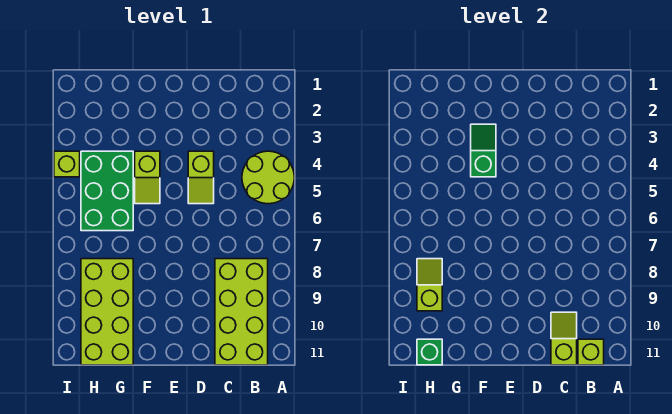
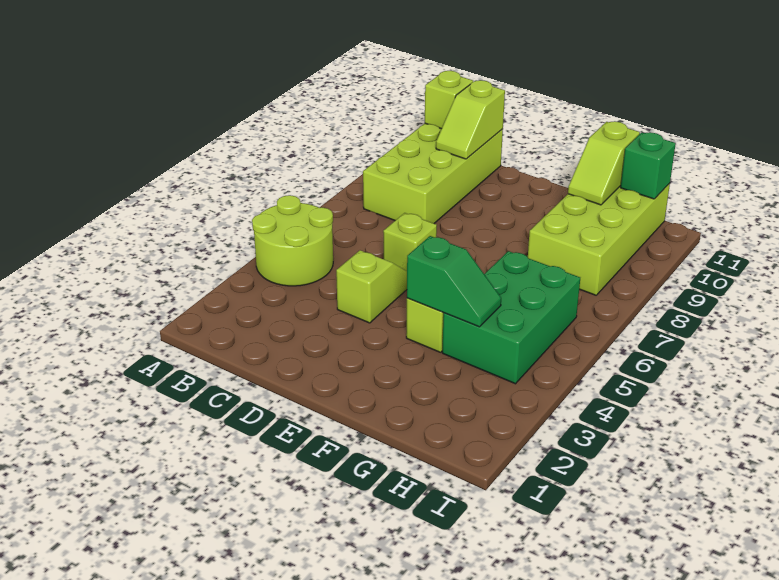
green slope F3:F4 level 2 top 4 -> green slope F4:G4 level 2 top F
lime slope H8:H9 level 2 top 9 -> lime slope G10:G11 level 2 top 11
lime brick I4 level 1 -> lime brick D6 level 1

